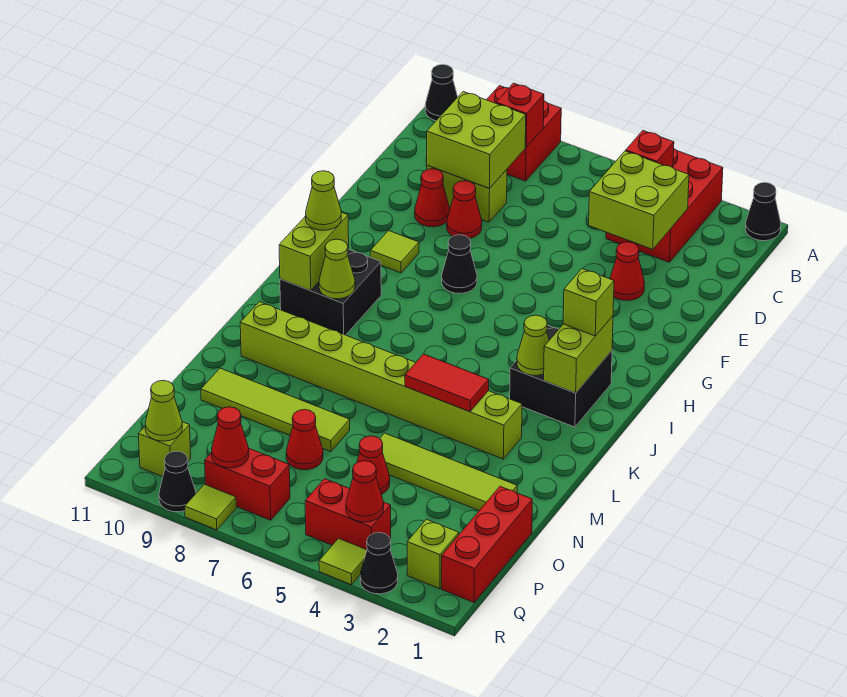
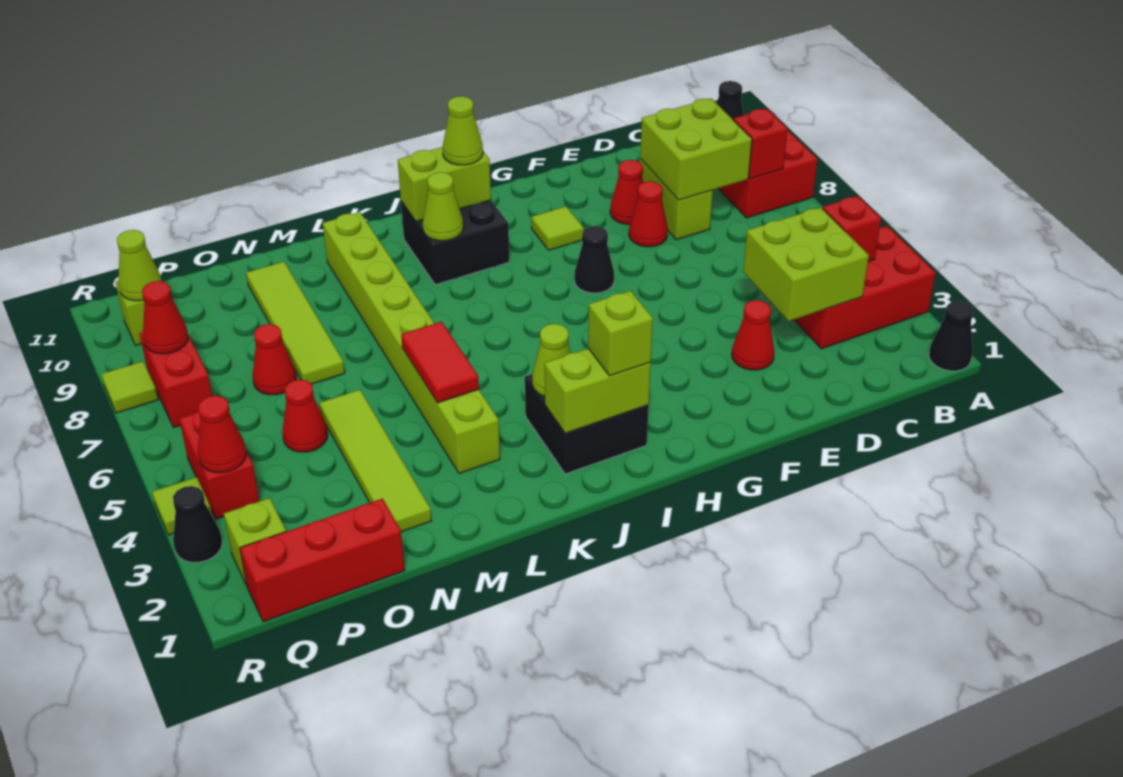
black cone R9 level 1 -> none

